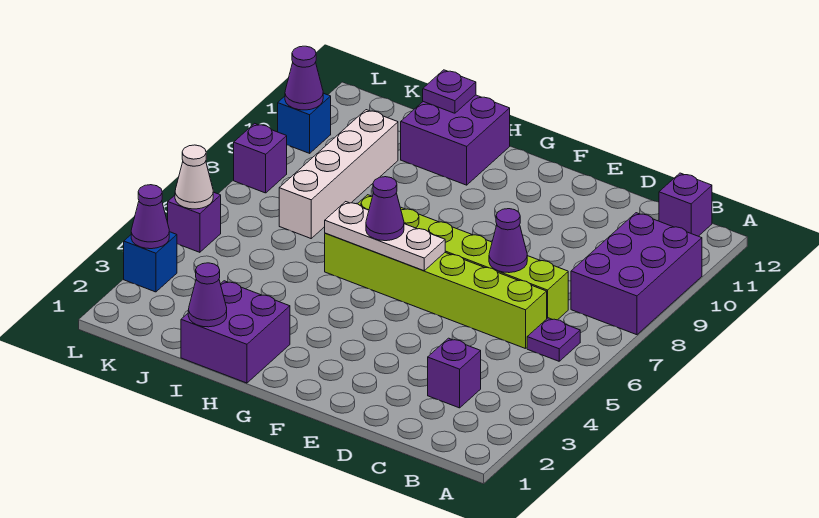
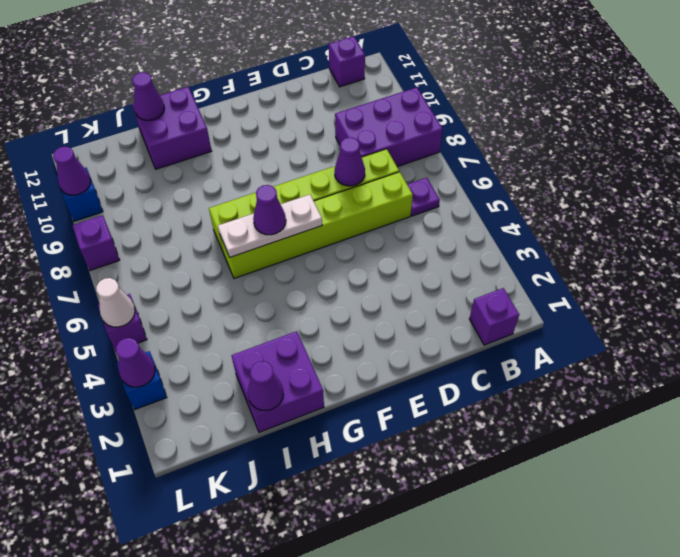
purple brick A8:B10 level 1 -> purple brick A8:C9 level 1
purple brick C3 level 1 -> purple brick B1 level 1
purple plate I12 level 2 -> purple cone I12 level 2
white brick J7:J10 level 1 -> none

